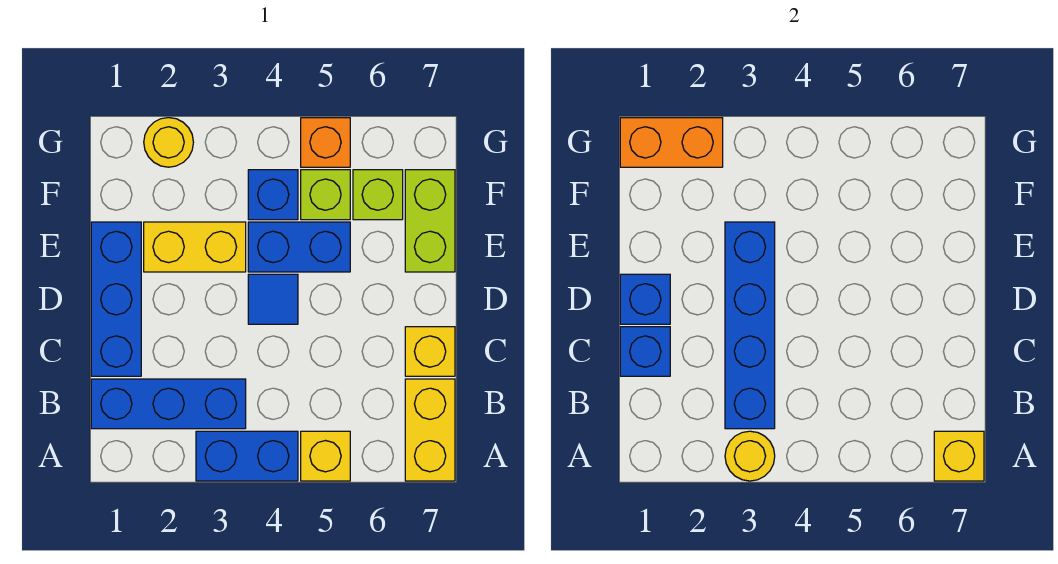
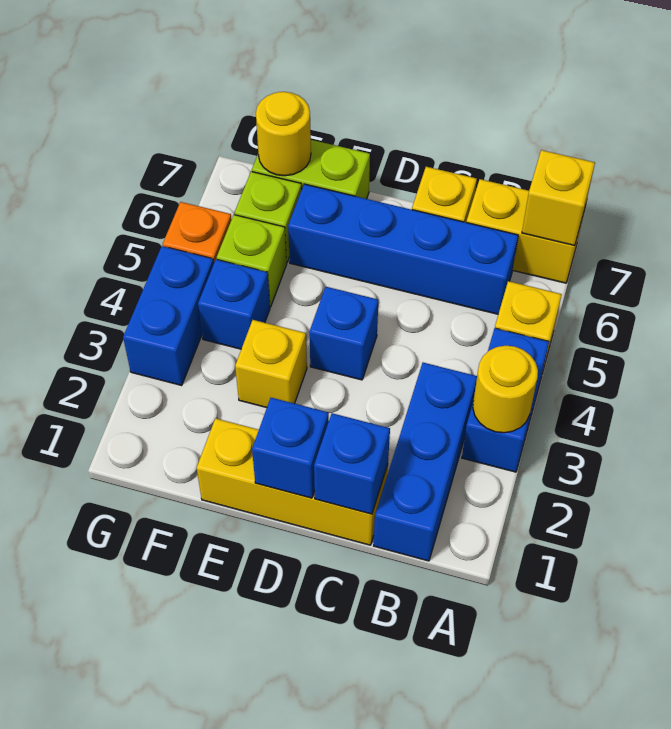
blue brick B3:E3 level 2 -> blue brick B6:E6 level 1
blue brick C1:E1 level 1 -> yellow brick C1:E1 level 1
blue tile D4 level 1 -> blue brick D4 level 1
yellow brick E2:E3 level 1 -> yellow brick E3 level 1
blue brick E4:E5 level 1 -> blue brick G3:G4 level 1
orange brick G1:G2 level 2 -> none
yellow round brick G2 level 1 -> yellow round brick F7 level 2

